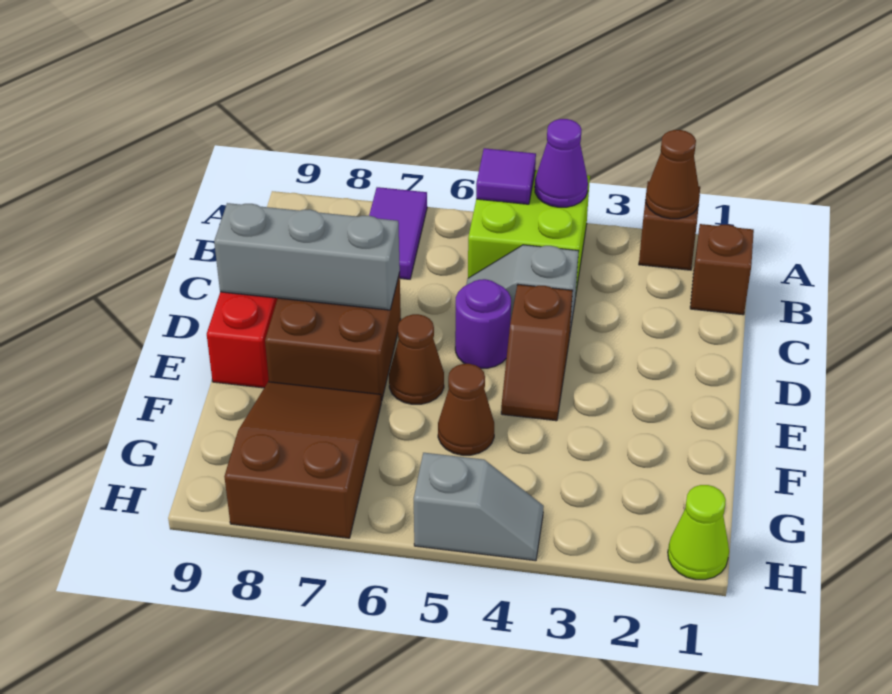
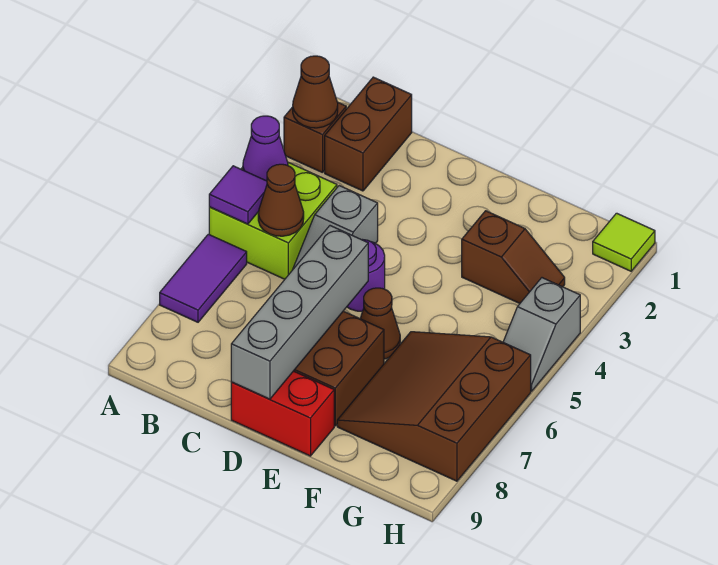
purple tile A7:B7 level 1 -> purple tile A6:A7 level 1
brown brick B1 level 1 -> brown brick B1:B2 level 1
brown slope D4:E4 level 1 top D -> brown slope F3:G3 level 1 top F
grey brick D7:D9 level 2 -> grey brick D6:D9 level 2
brown cone F5 level 1 -> brown cone B5 level 2
brown slope F7:H8 level 1 top H -> brown slope F6:H8 level 1 top H
lime cone H1 level 1 -> lime tile H1 level 1
grey slope H4:H5 level 1 top 5 -> grey slope H4:H5 level 1 top 4

